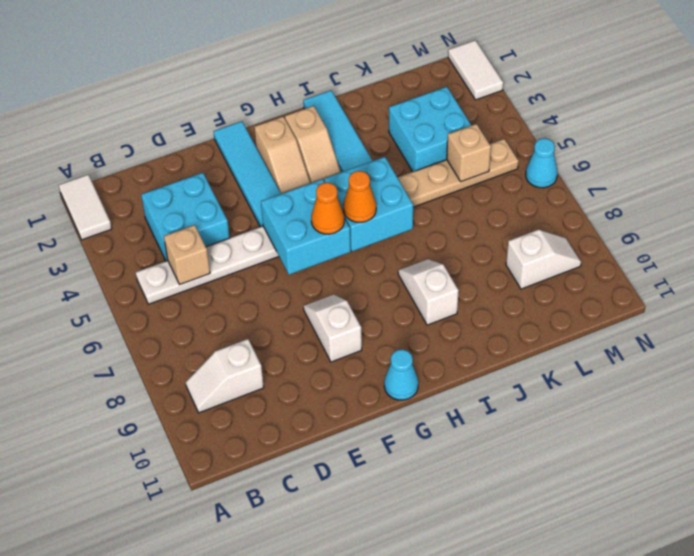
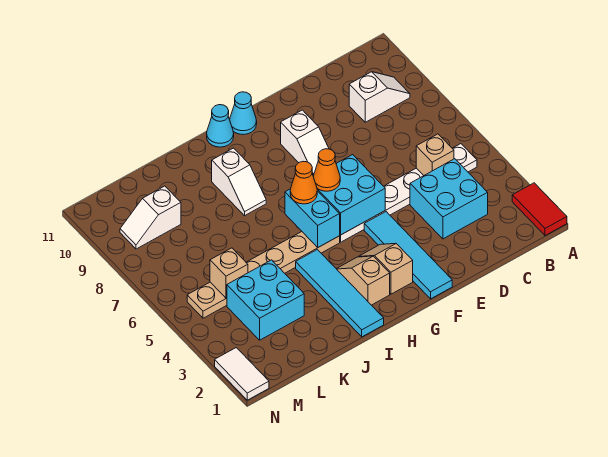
white tile A1:A2 level 1 -> red tile A1:A2 level 1
cyan brick H5:I6 level 2 -> cyan brick H5:H6 level 2
cyan cone N6 level 1 -> cyan cone H11 level 1

